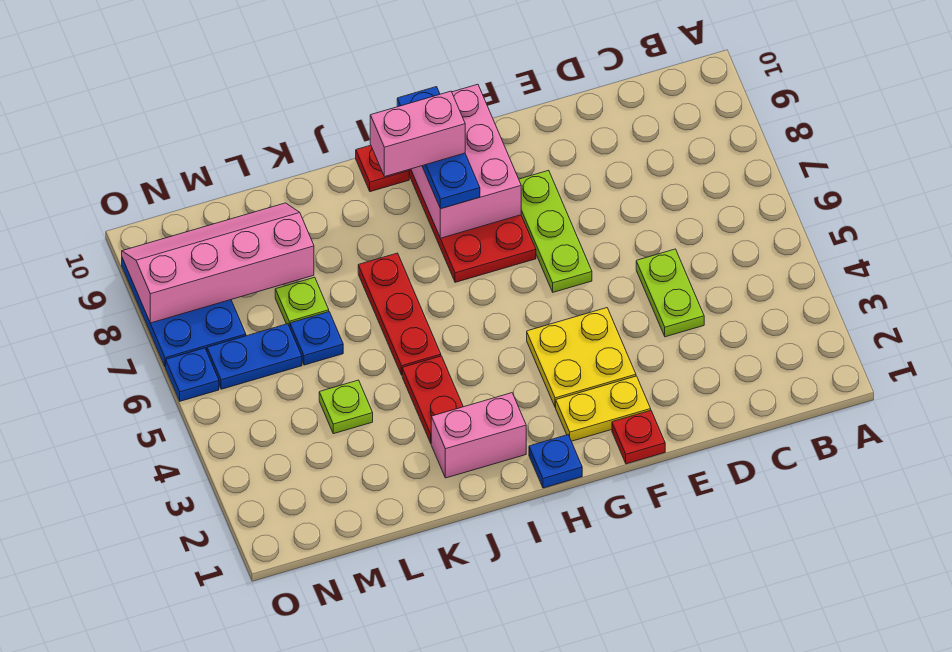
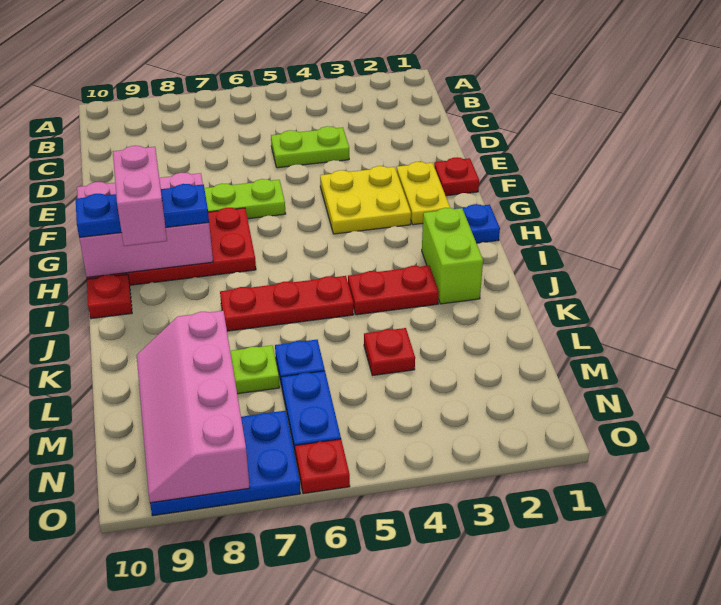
pink brick I2:J2 level 1 -> lime brick I2:J2 level 1
lime plate L4 level 1 -> red plate L4 level 1
blue plate O6 level 1 -> red plate O6 level 1

